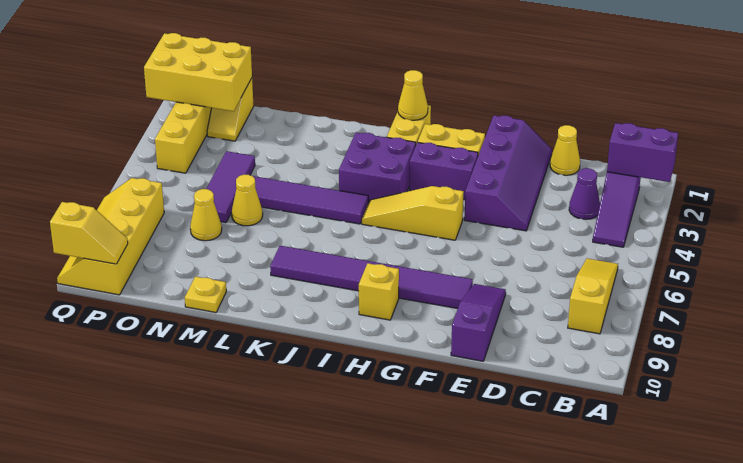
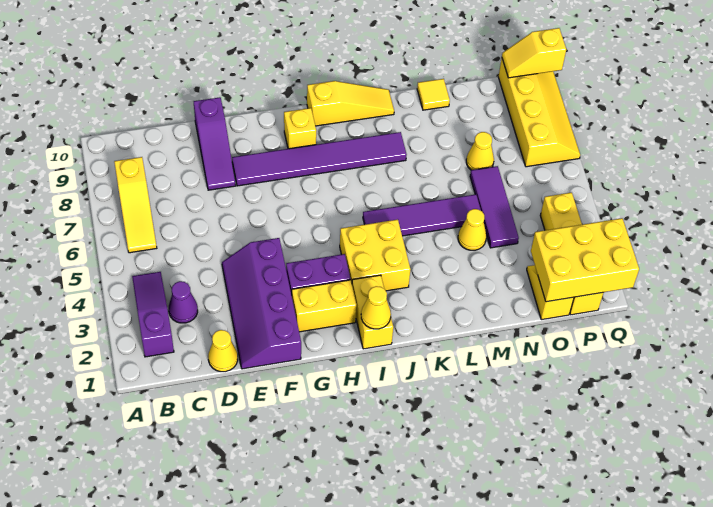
purple brick A2:B2 level 2 -> none
yellow slope G5:I5 level 1 top G -> yellow slope I10:K10 level 1 top I
purple brick I3:J4 level 1 -> yellow brick I3:J4 level 1
yellow cone M6 level 1 -> yellow cone M4 level 1
yellow plate M10 level 1 -> yellow tile M10 level 1

